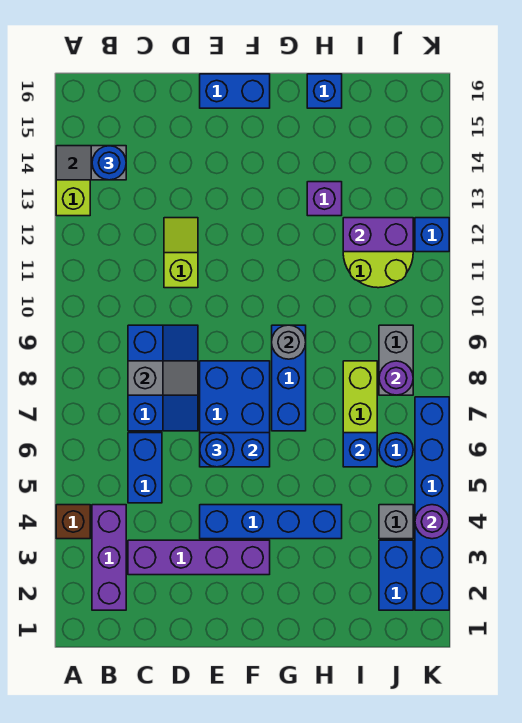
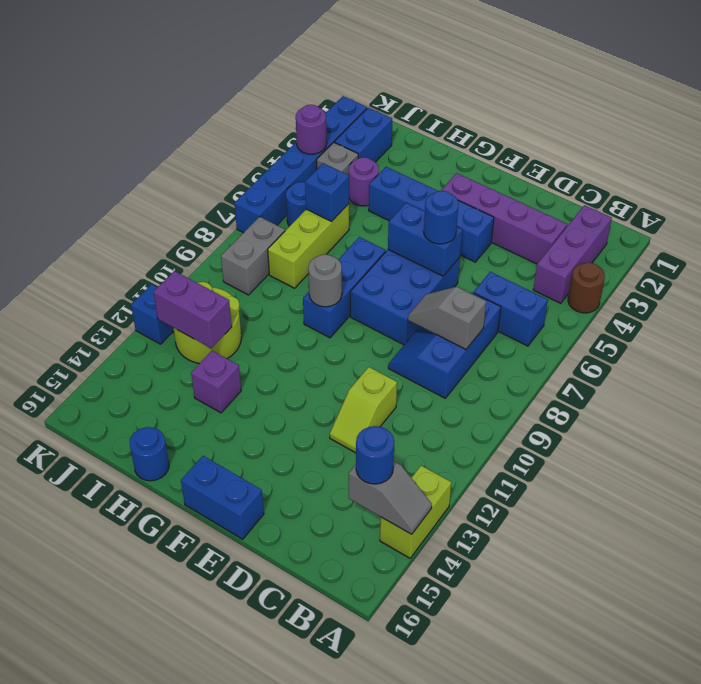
brown brick A4 level 1 -> brown round brick A4 level 1
blue brick C5:C6 level 1 -> blue brick B6:C6 level 1
blue brick H16 level 1 -> blue round brick H16 level 1
purple round brick J8 level 2 -> purple round brick I4 level 1

